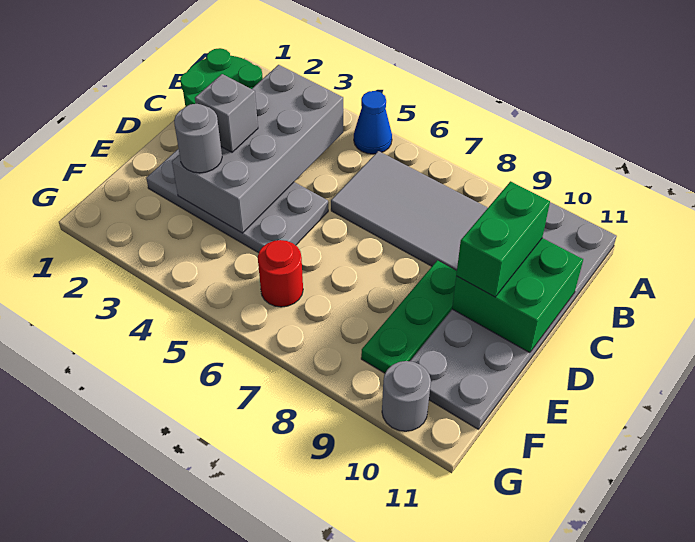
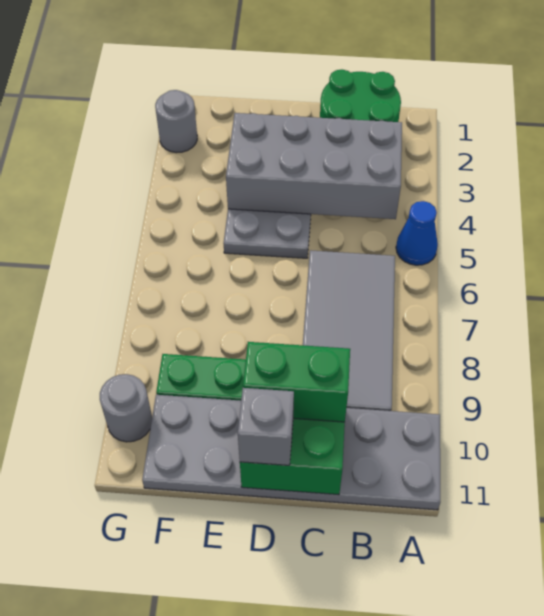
grey brick D3 level 3 -> grey brick D11 level 3
grey round brick E3 level 3 -> grey round brick G2 level 1
red round brick F6 level 1 -> none

